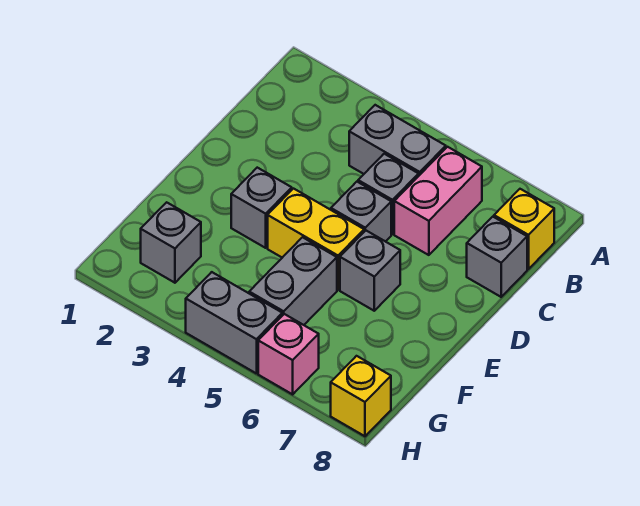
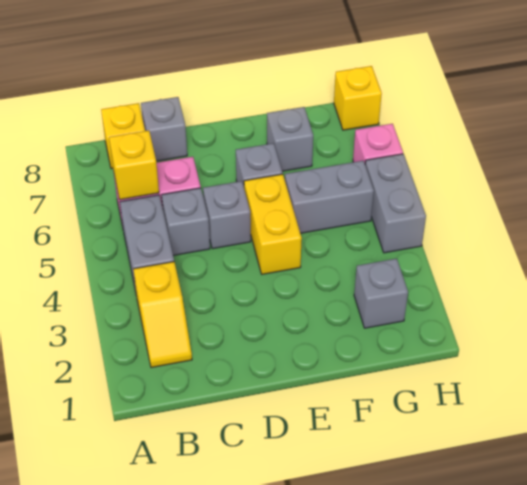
none -> yellow slope B2:B3 level 1 top 3
none -> yellow brick B6 level 2
grey brick E3 level 1 -> grey brick F7 level 1

